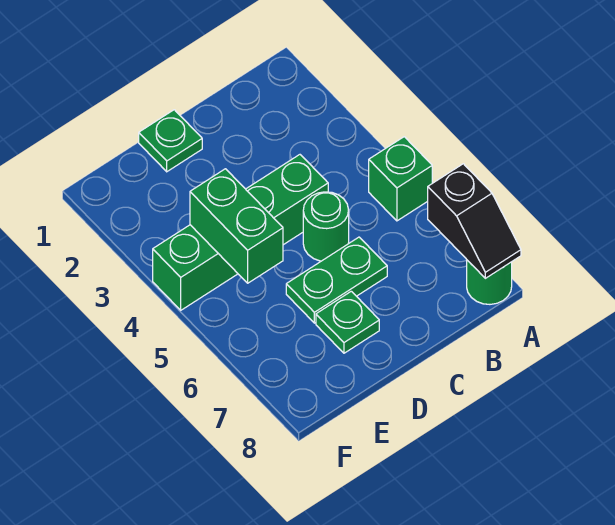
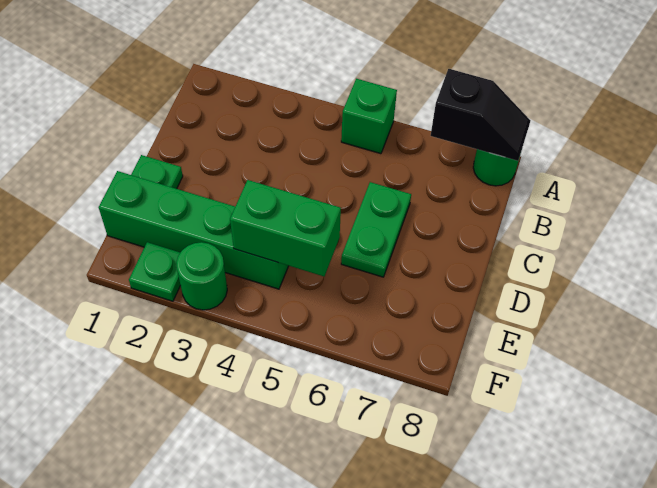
green brick C4:F4 level 1 -> green brick E1:E4 level 1
green round brick C5 level 1 -> green round brick F3 level 1
green plate D7 level 1 -> green plate F2 level 1

